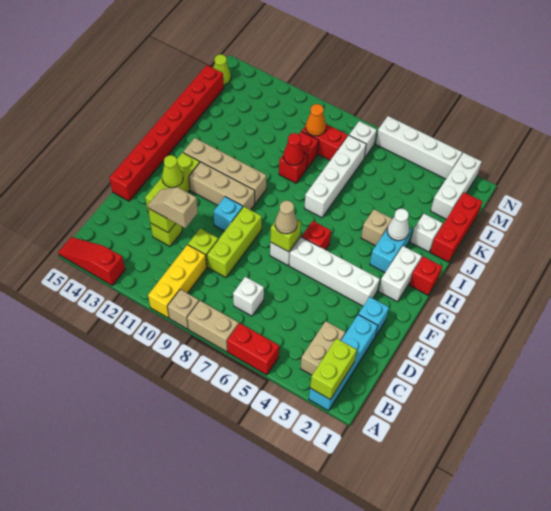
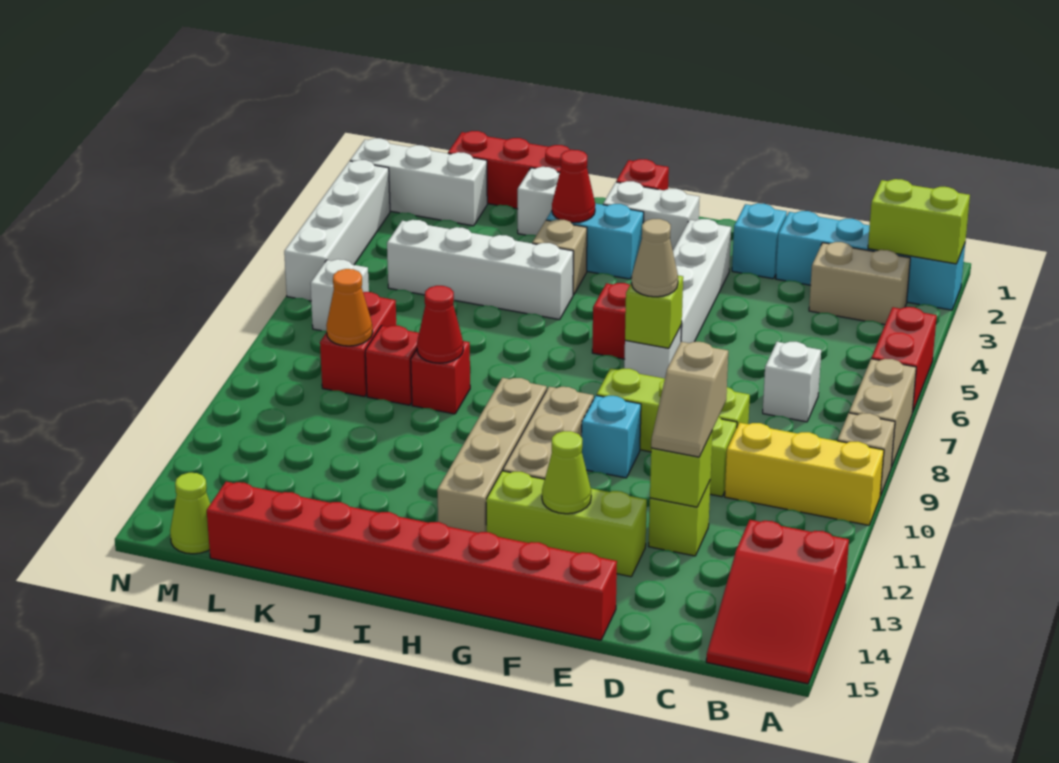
red slope A13:A15 level 1 top 13 -> red slope A13:B15 level 1 top 13
white cone I3 level 2 -> red cone I3 level 2
white brick I7:L7 level 1 -> white brick I5:L5 level 1

